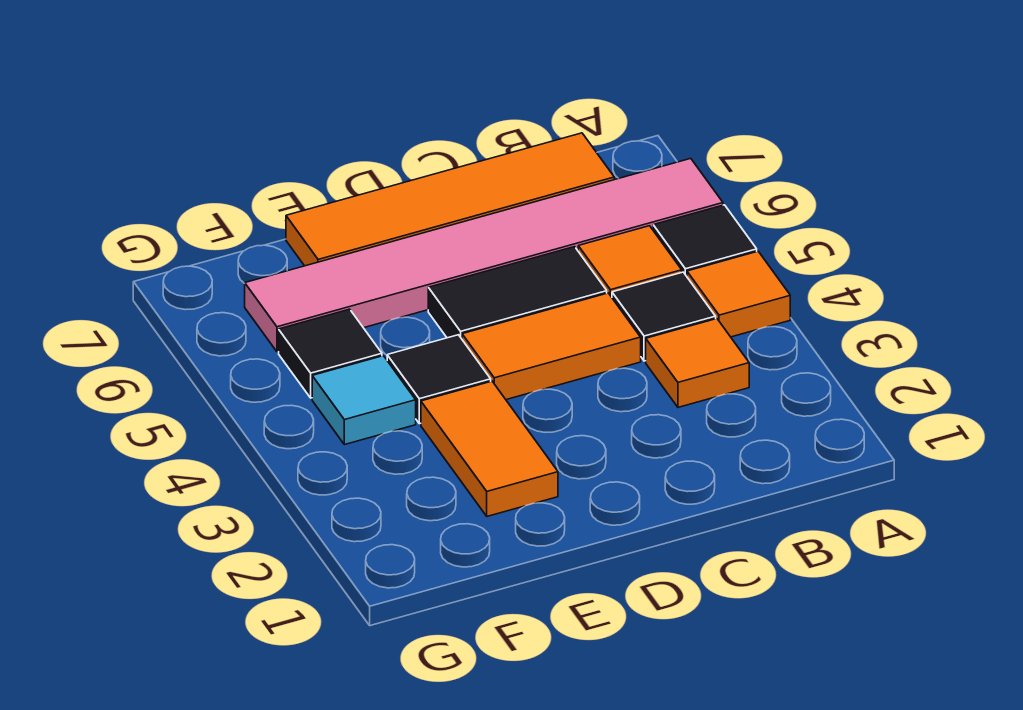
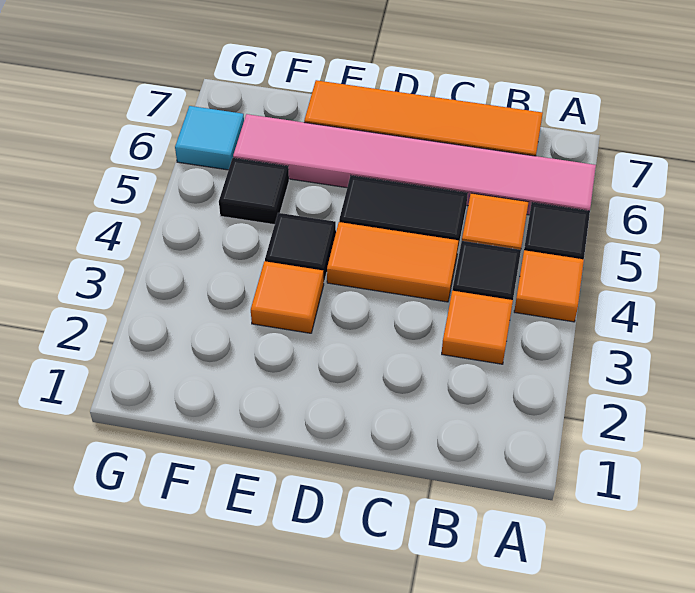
orange tile E2:E3 level 1 -> orange tile E3 level 1
cyan tile F4 level 1 -> cyan tile G6 level 1

